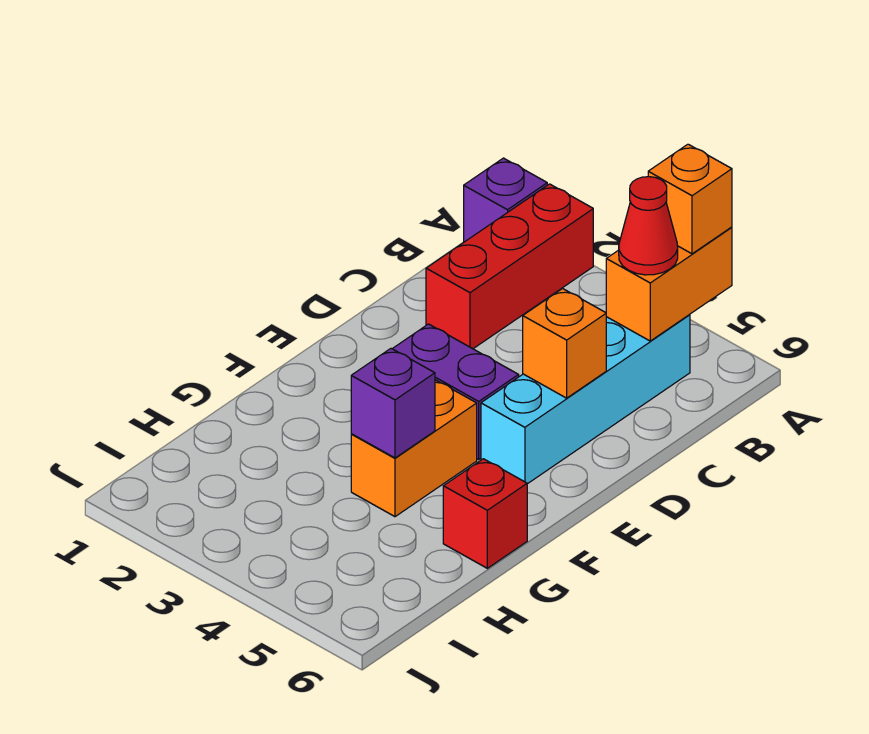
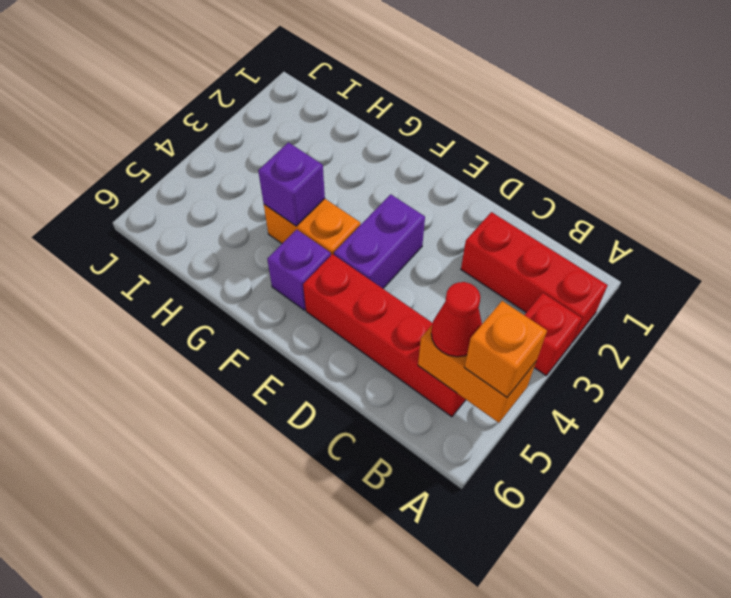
purple brick A1 level 1 -> purple brick F5 level 1
cyan brick B5:E5 level 1 -> red brick B5:E5 level 1
orange brick D5 level 2 -> none
red brick G6 level 1 -> red brick A3 level 1

